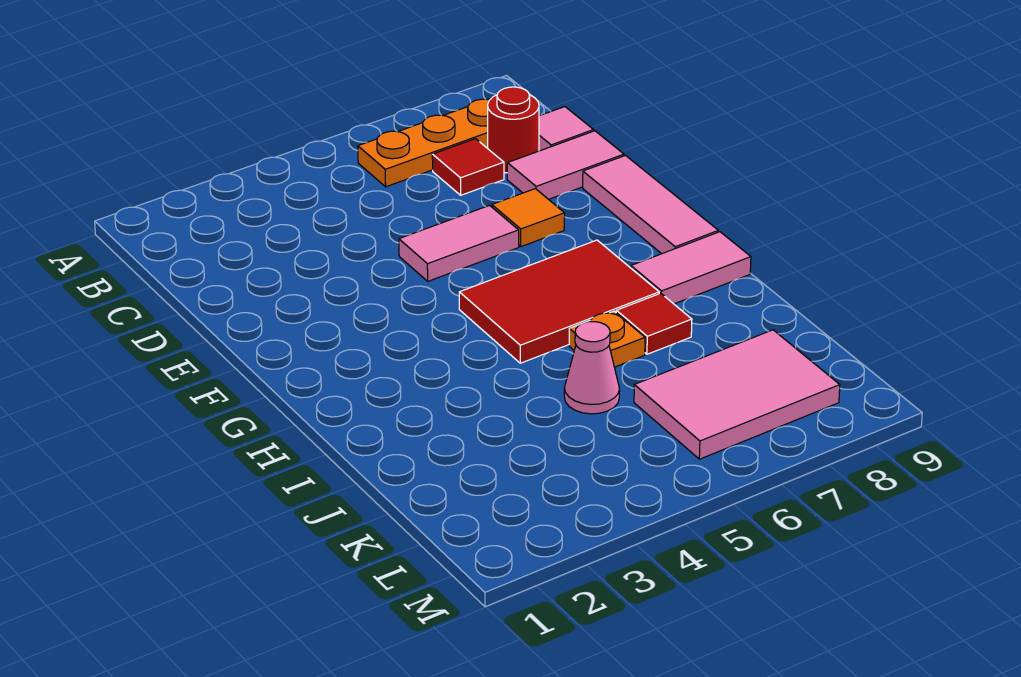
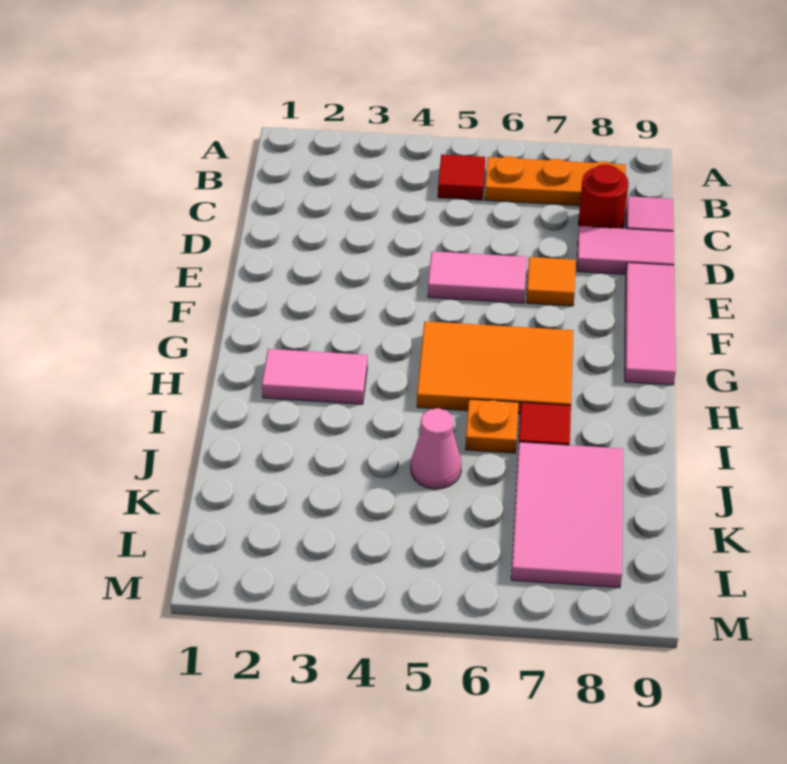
red tile C7 level 1 -> red tile B5 level 1
red tile G5:H7 level 1 -> orange tile G5:H7 level 1
pink tile H8:H9 level 1 -> pink tile H2:H3 level 1
pink tile K6:L8 level 1 -> pink tile J7:L8 level 1

